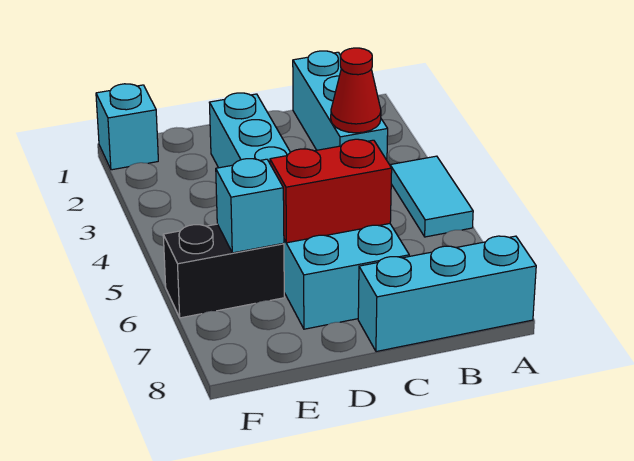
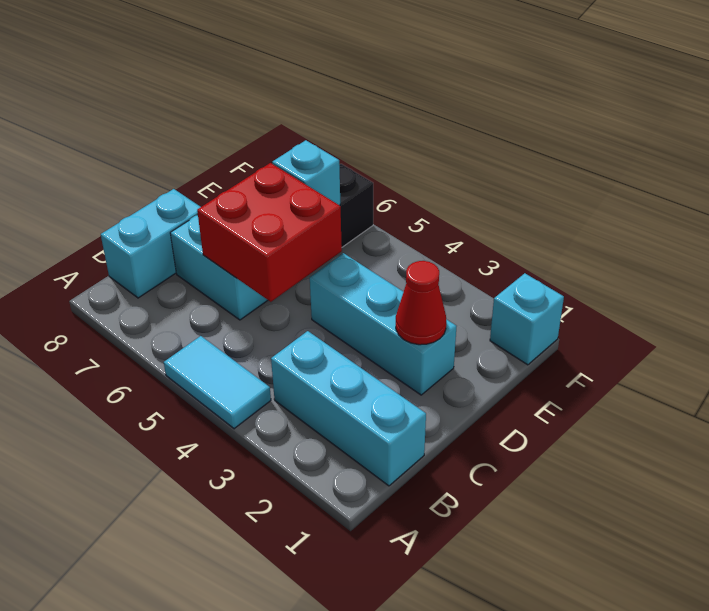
cyan brick A8:C8 level 1 -> cyan brick B8:C8 level 1
red cone B3 level 2 -> red cone D2 level 2
red brick C6:D6 level 2 -> red brick C5:D6 level 2

